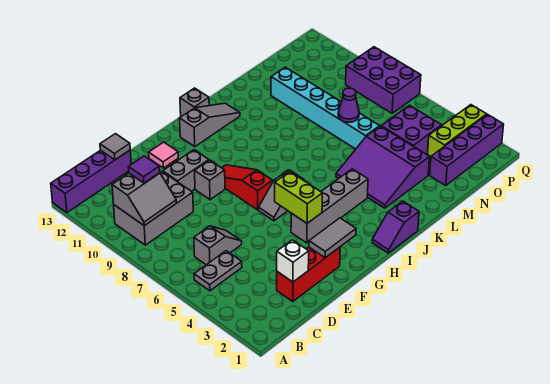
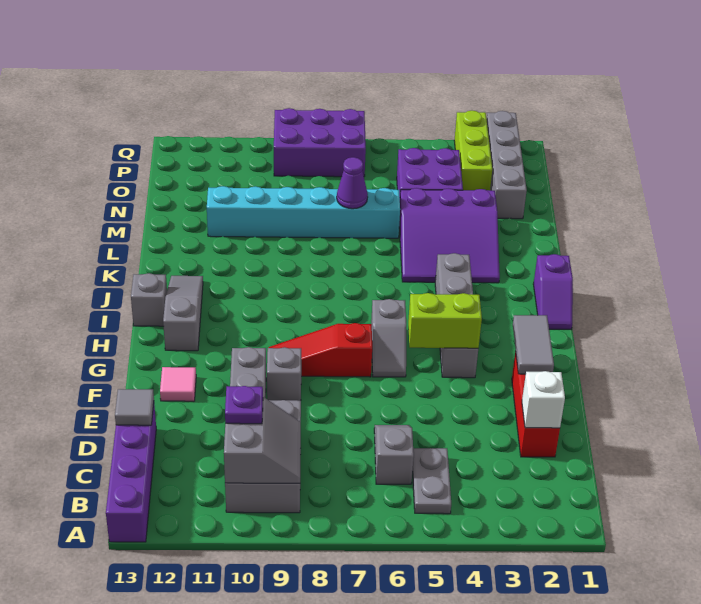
purple tile C10 level 3 -> purple plate C10 level 3
purple brick N2:Q2 level 1 -> grey brick N2:Q2 level 1

